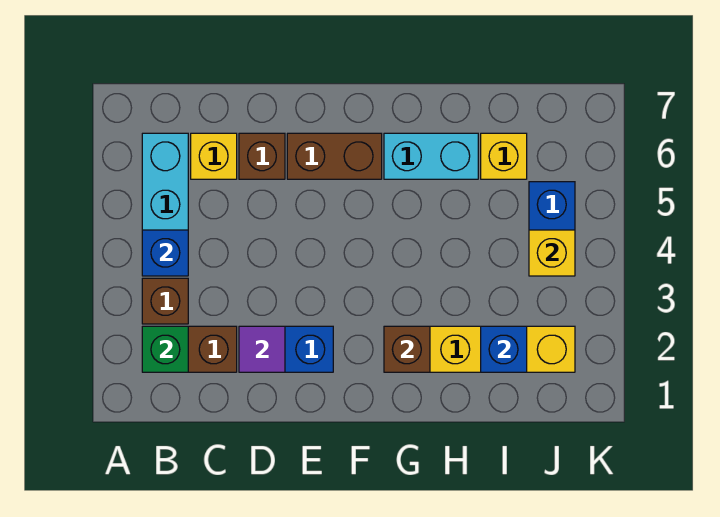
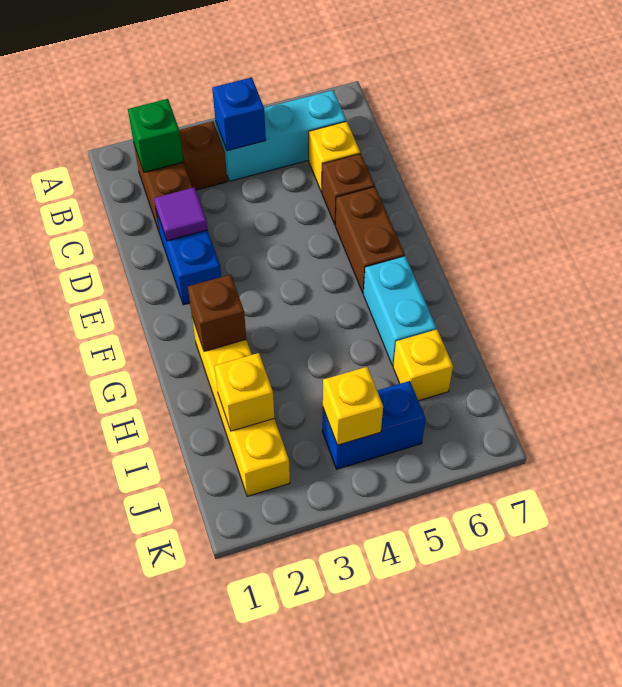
blue brick I2 level 2 -> yellow brick I2 level 2

